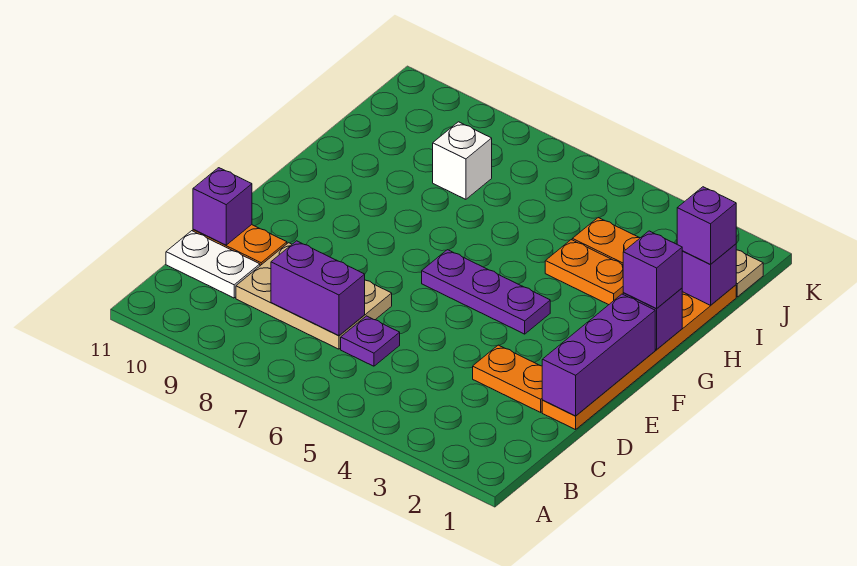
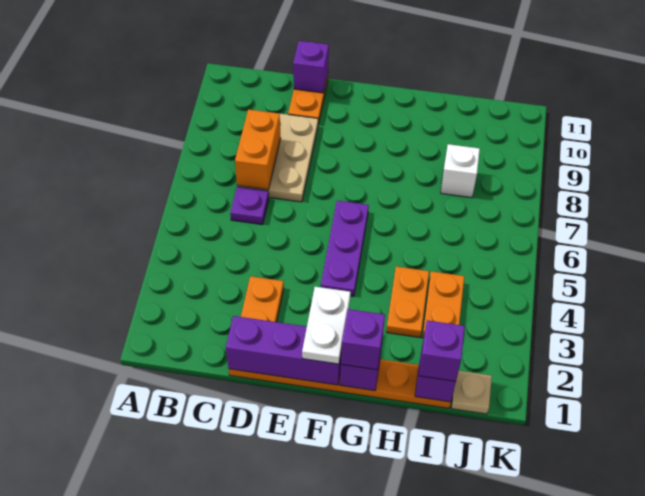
purple brick C7:C8 level 2 -> orange brick C7:C8 level 2
white plate C10:C11 level 1 -> white plate F1:F2 level 3

